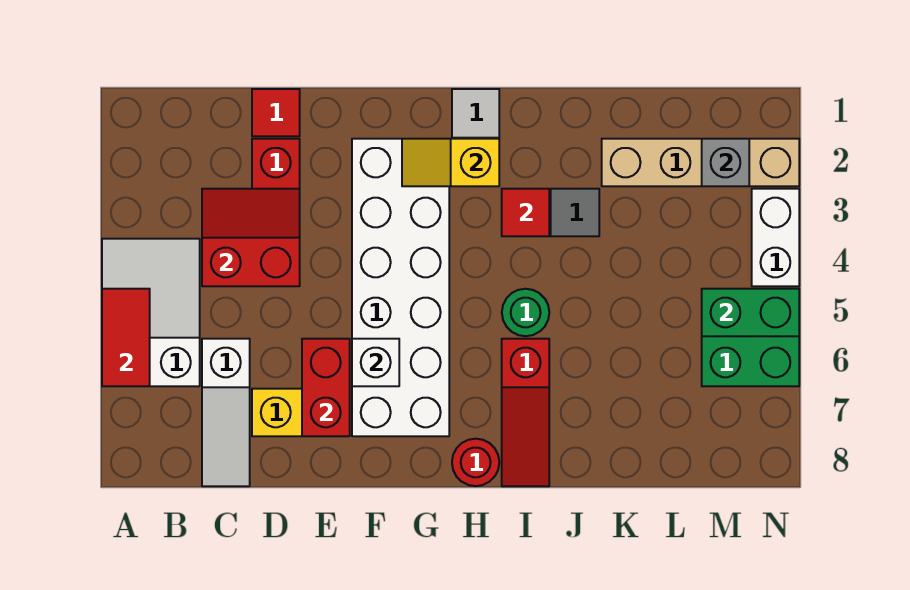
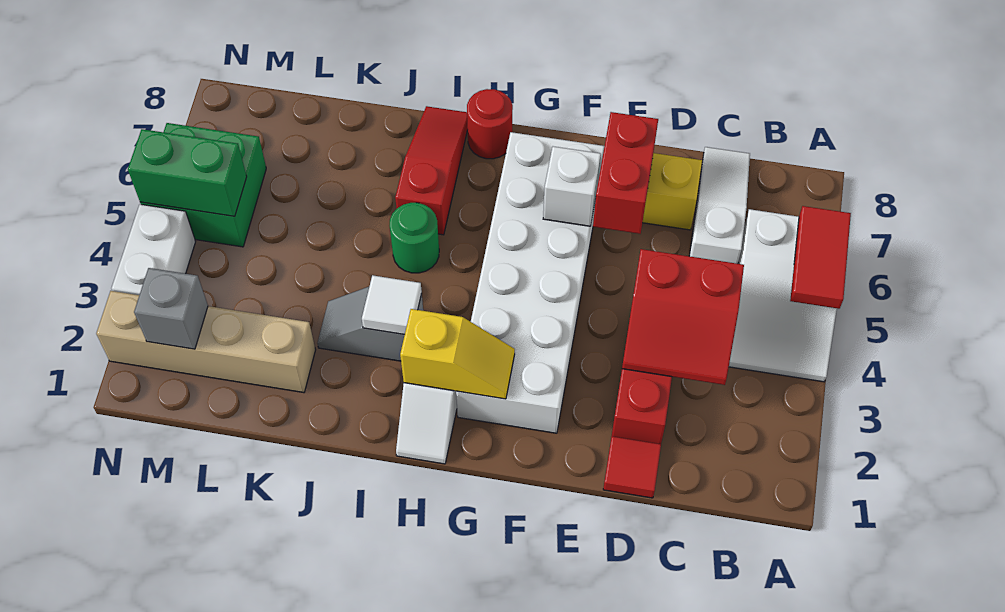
red tile I3 level 2 -> white tile I3 level 2

